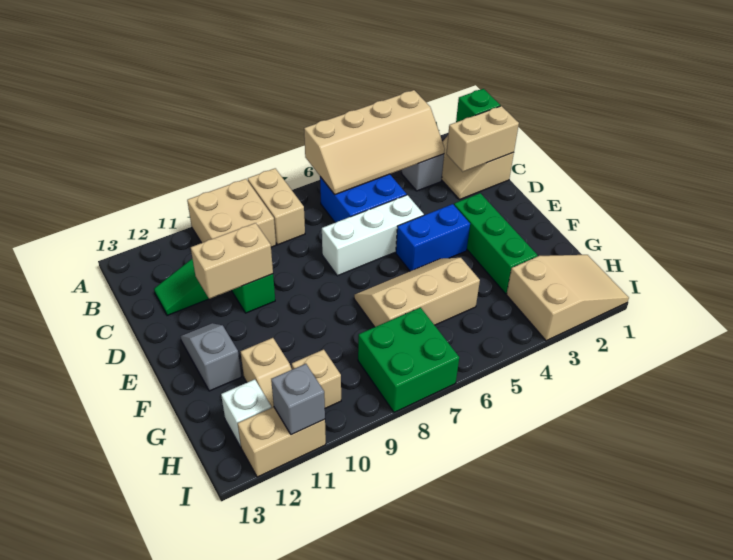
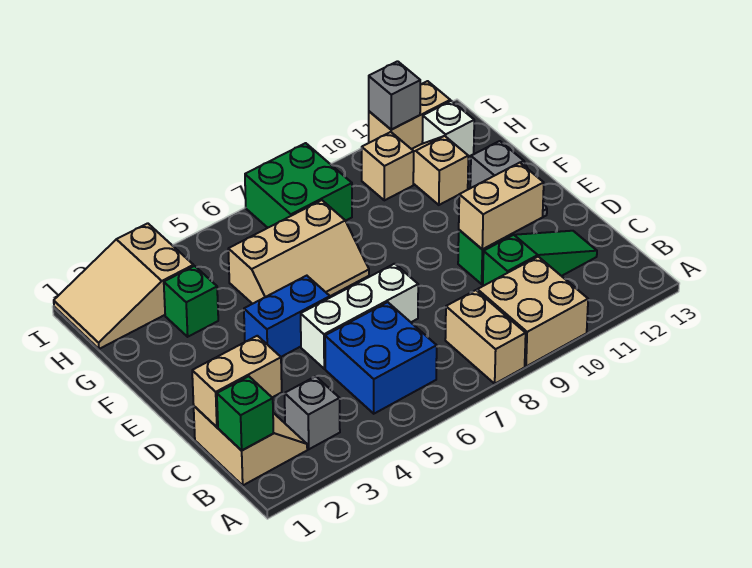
tan slope A3:B6 level 2 top A -> none
green brick E3:G3 level 1 -> green brick G3 level 1

